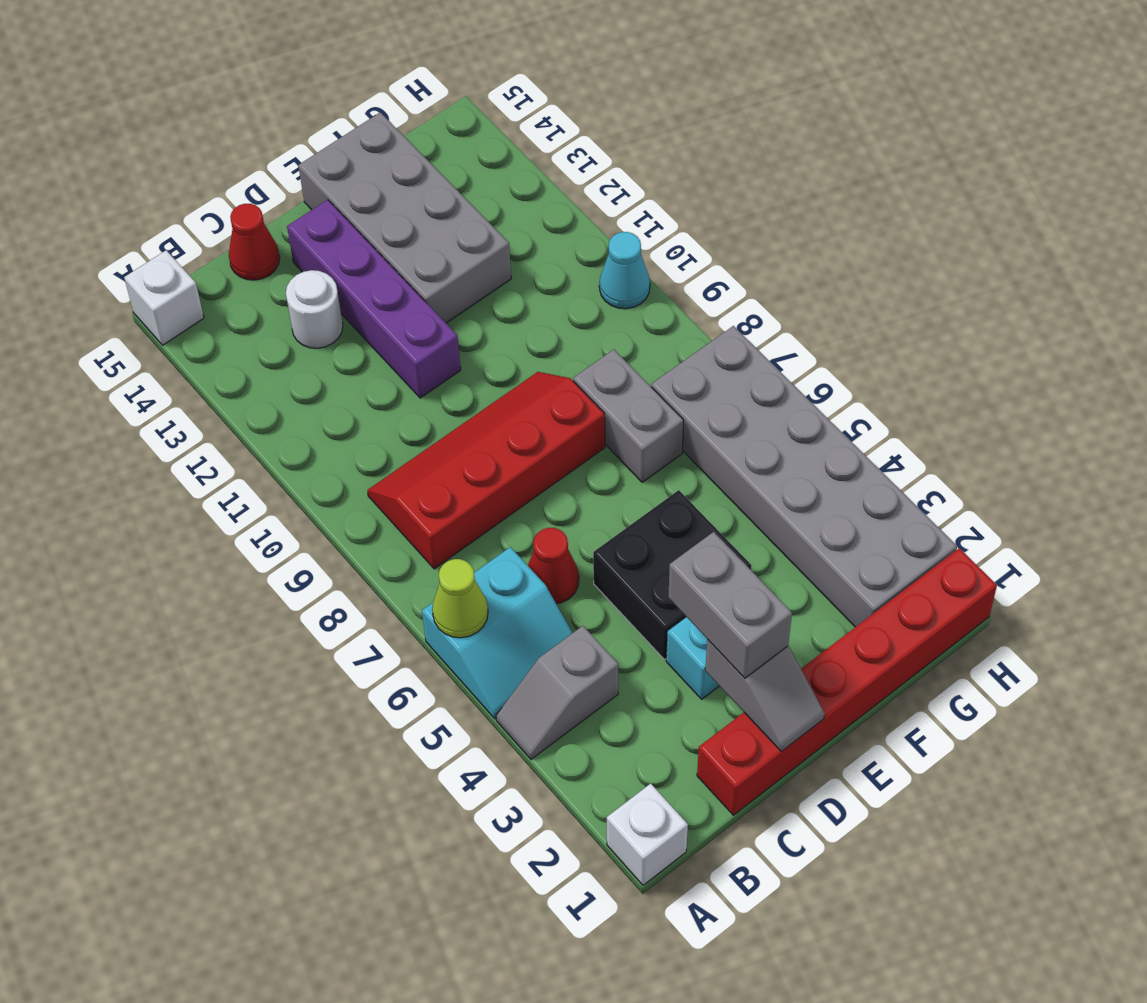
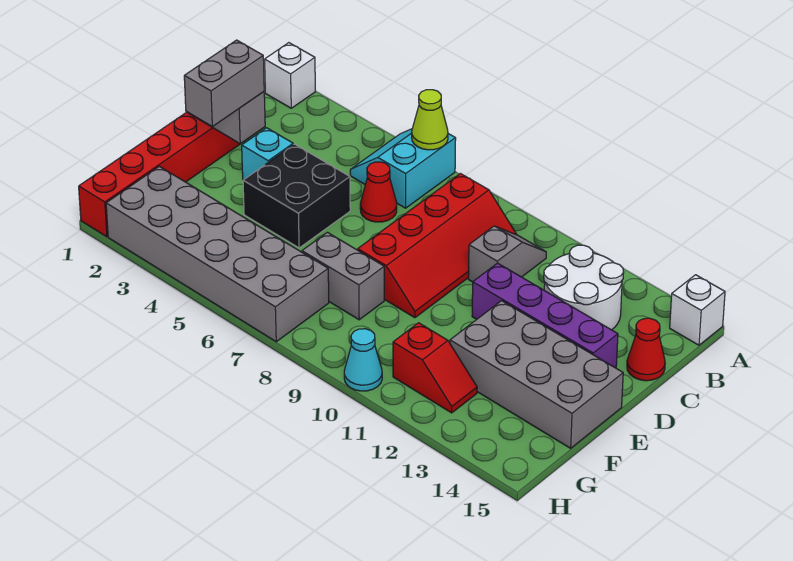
grey slope A4:B4 level 1 top B -> grey slope B10:C10 level 1 top C
white round brick C13 level 1 -> white round brick B12:C13 level 1
grey brick D2:D3 level 3 -> grey brick D2:E2 level 3
none -> red slope G11:G12 level 1 top 11

